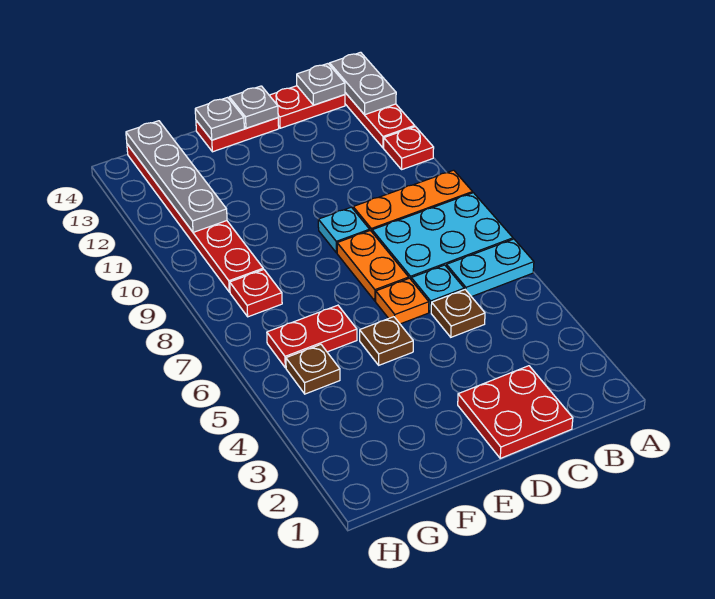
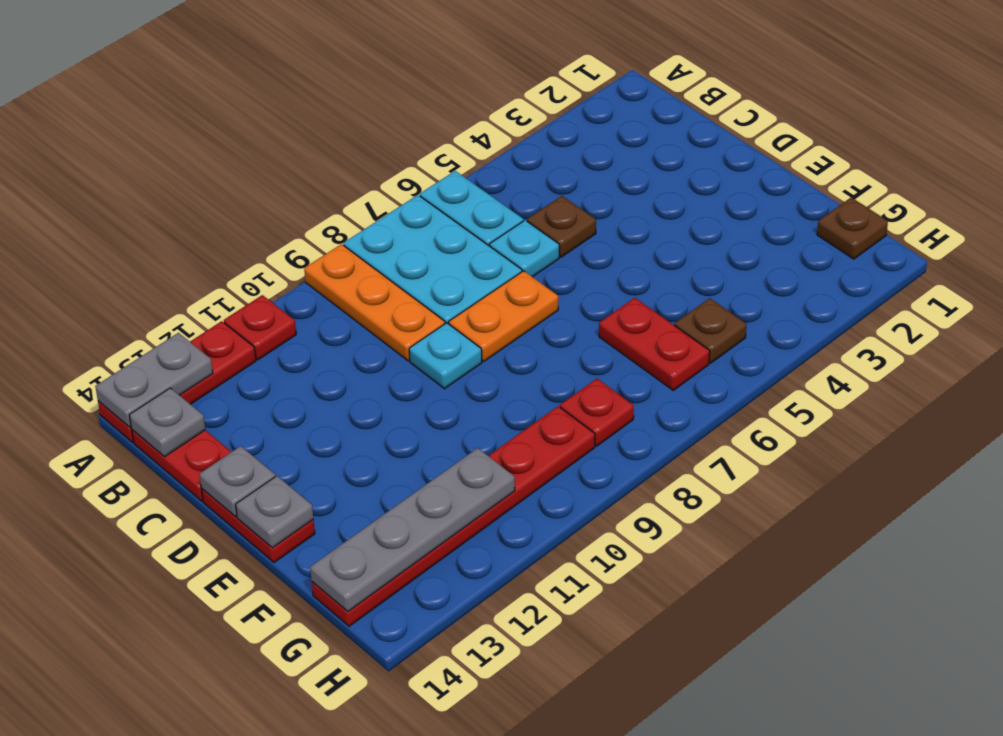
red plate C1:D2 level 1 -> none
orange plate D6 level 1 -> none
brown plate E5 level 1 -> brown plate G1 level 1

